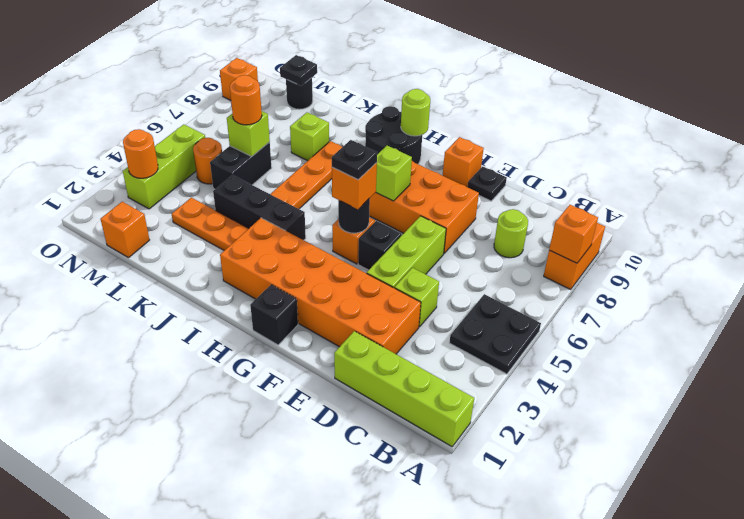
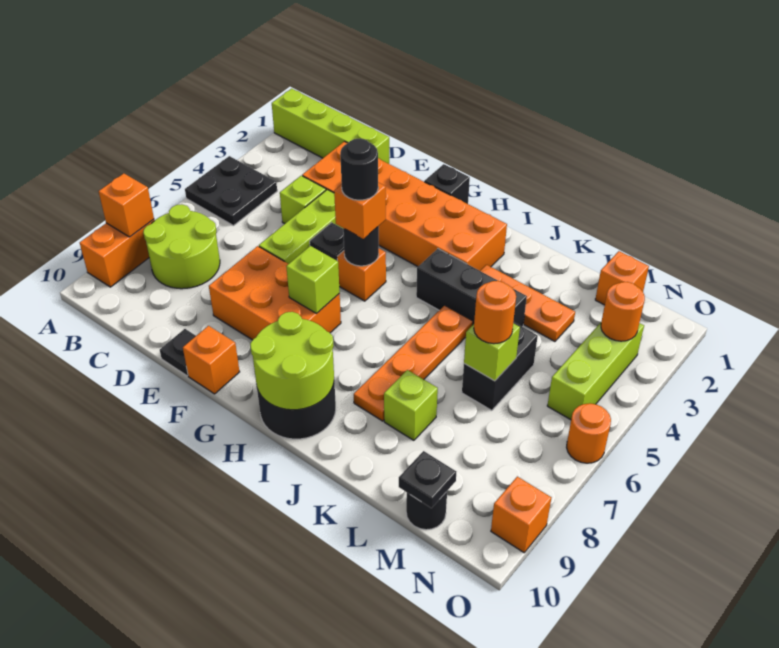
lime round brick C8 level 1 -> lime round brick B7:C8 level 1
black plate G5 level 4 -> black round brick G5 level 4
lime round brick H10 level 2 -> lime round brick H9:I10 level 2
orange round brick M5 level 1 -> orange round brick O6 level 1

